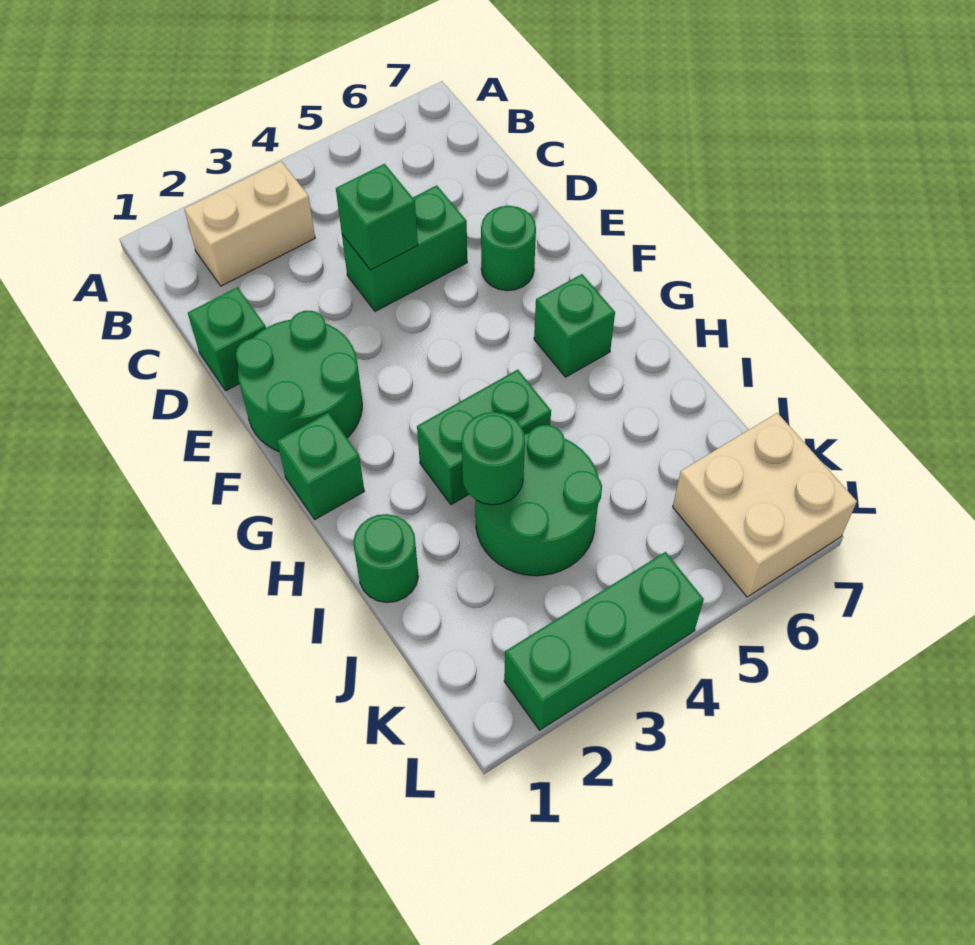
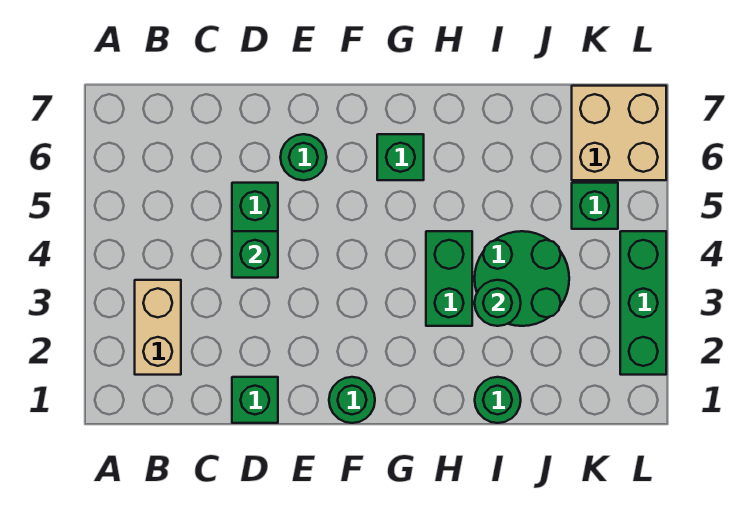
green round brick E1:F2 level 1 -> green round brick F1 level 1
green brick G1 level 1 -> green brick K5 level 1

